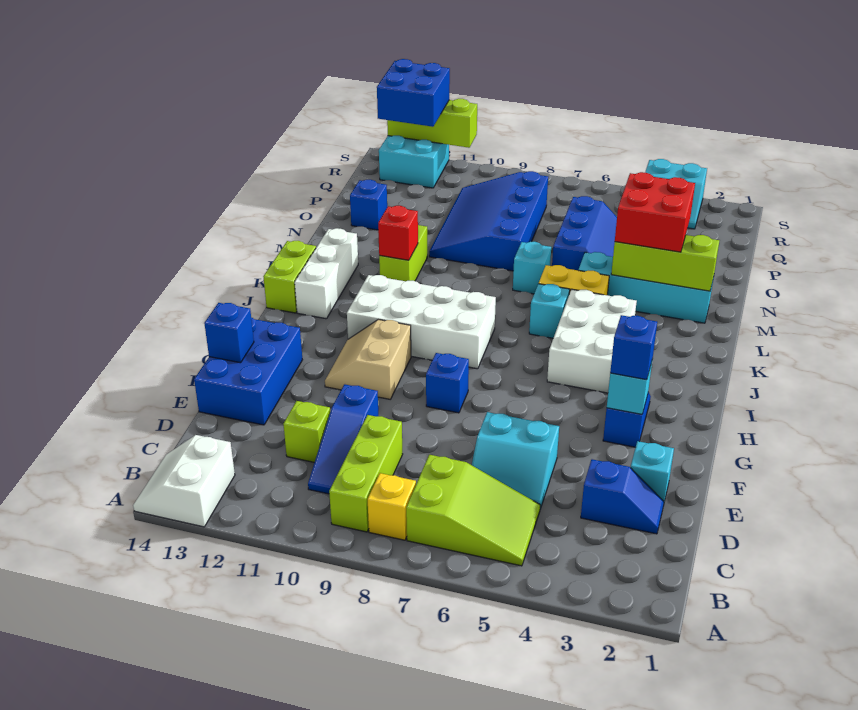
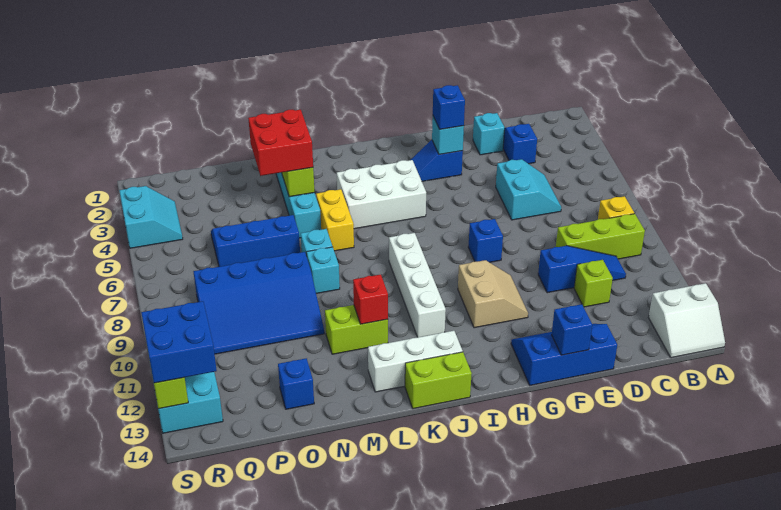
lime slope B5:C7 level 1 top 7 -> none
blue brick E13:G14 level 1 -> blue slope E13:G14 level 1 top 14
tan slope G10:H11 level 1 top 10 -> tan slope G10:H11 level 1 top H
white brick I8:J11 level 1 -> white brick J8:J11 level 1
cyan brick K6 level 1 -> cyan brick M8 level 1

